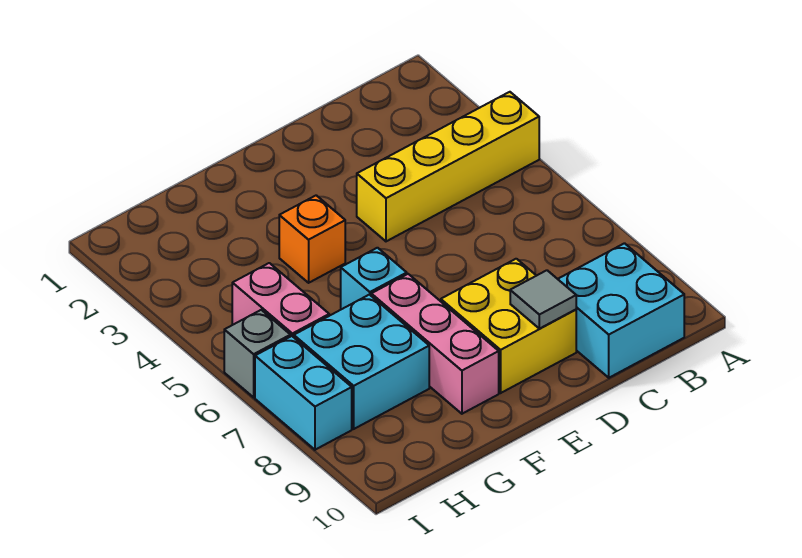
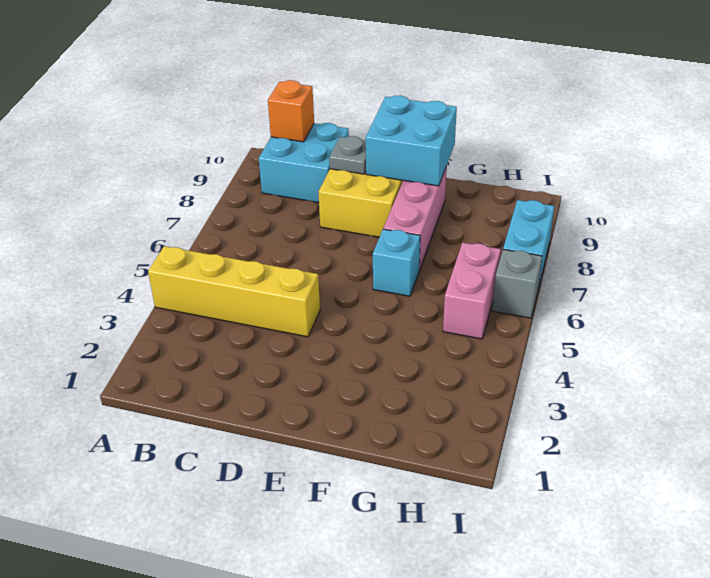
grey tile D9 level 2 -> grey plate D9 level 2
orange brick F4 level 1 -> orange brick B10 level 2
cyan brick G7:H8 level 1 -> cyan brick E9:F10 level 2

